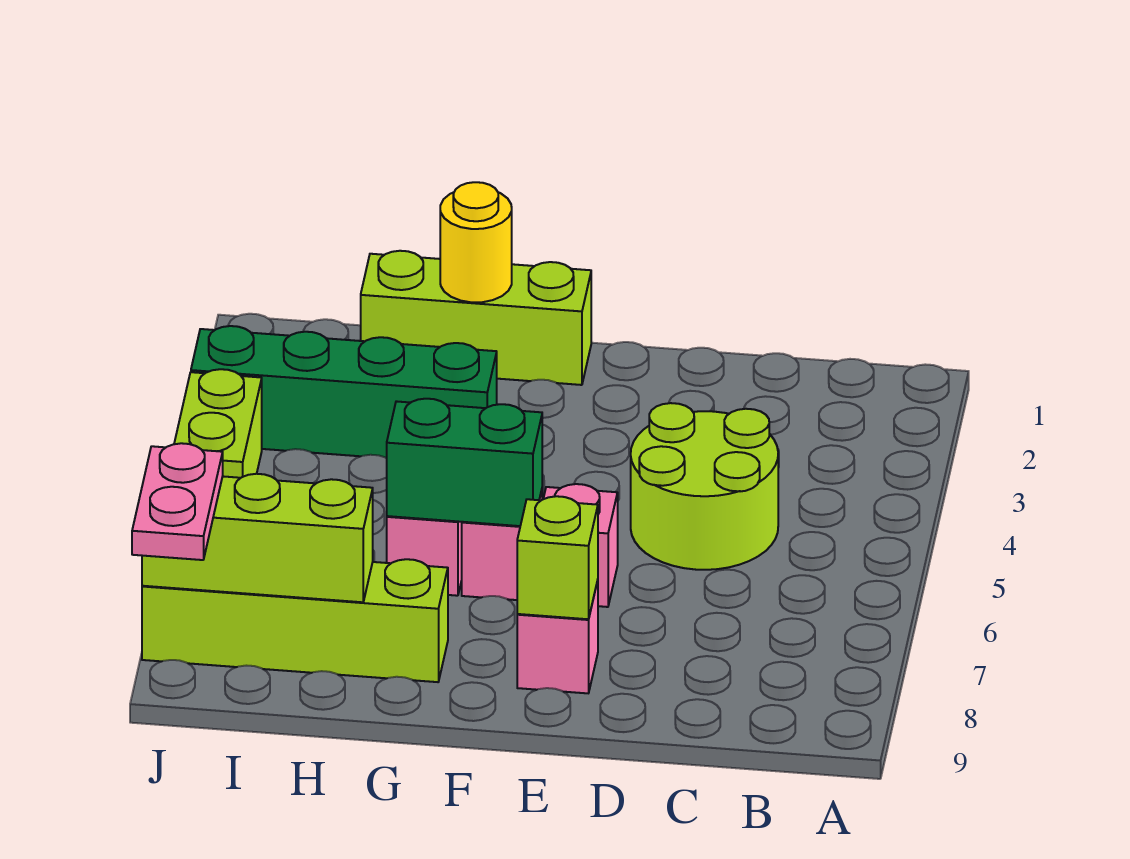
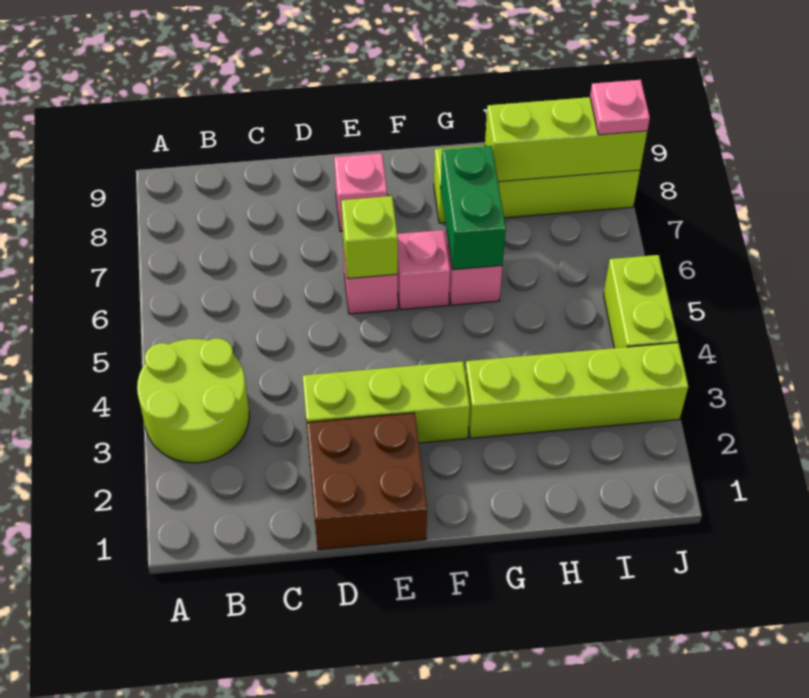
lime round brick C4:D5 level 1 -> lime round brick A3:B4 level 1
none -> brown brick D1:E2 level 1
lime brick E8 level 2 -> lime brick E6 level 2
lime brick F1:H1 level 1 -> lime brick D3:F3 level 1
green brick F6:G6 level 2 -> green brick G6:G7 level 2
yellow round brick G1 level 2 -> none
green brick G3:J3 level 1 -> lime brick G3:J3 level 1
pink plate J8:J9 level 3 -> pink plate J8 level 3

